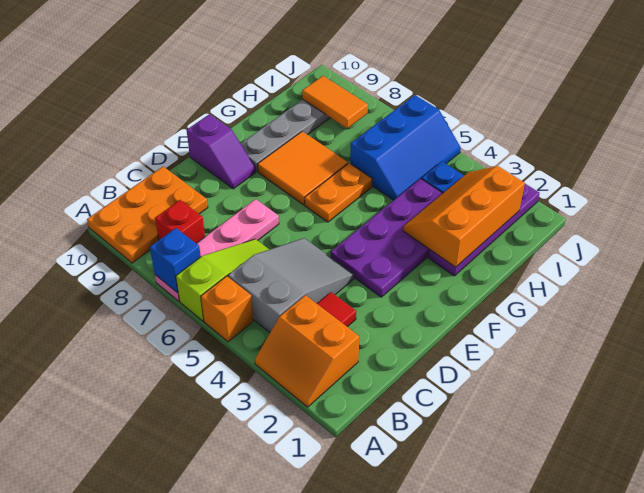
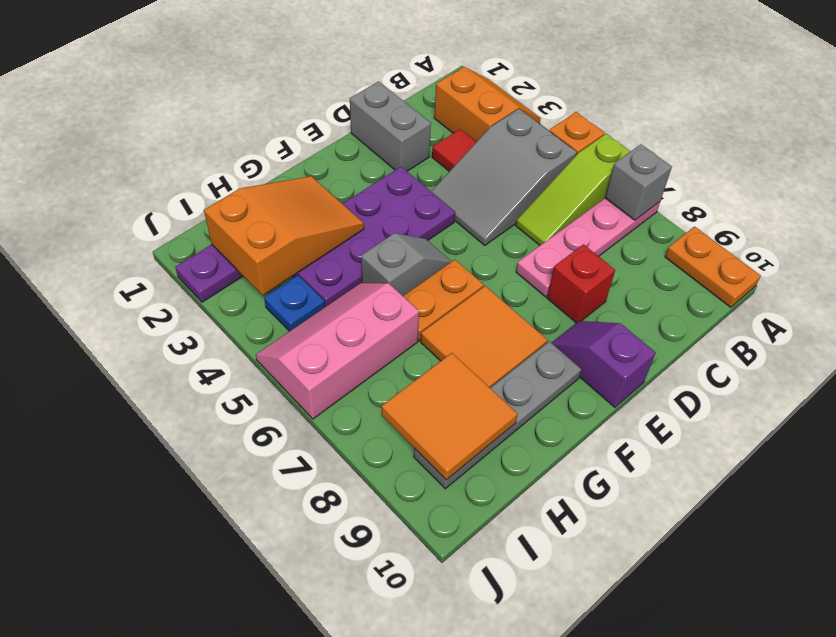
blue brick A7 level 2 -> grey brick A7 level 2
orange plate A9:C10 level 1 -> orange plate A9:A10 level 1
red brick B8 level 1 -> red brick D8 level 1
none -> grey brick D1:D2 level 1
none -> grey slope F5:G5 level 1 top G
orange slope G2:I3 level 2 top 2 -> orange slope G2:I3 level 2 top I
blue slope H5:J6 level 1 top 6 -> pink slope H5:J6 level 1 top 6
orange tile I8:I9 level 2 -> orange tile H8:I9 level 2

